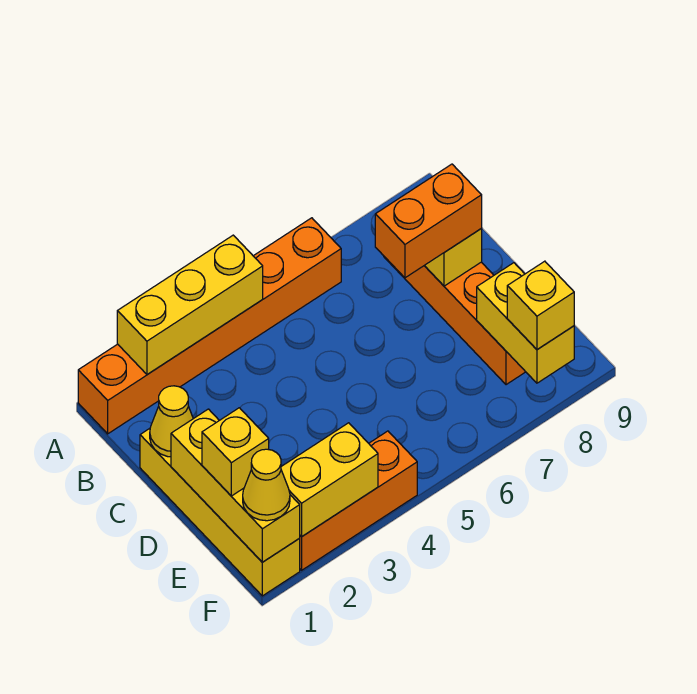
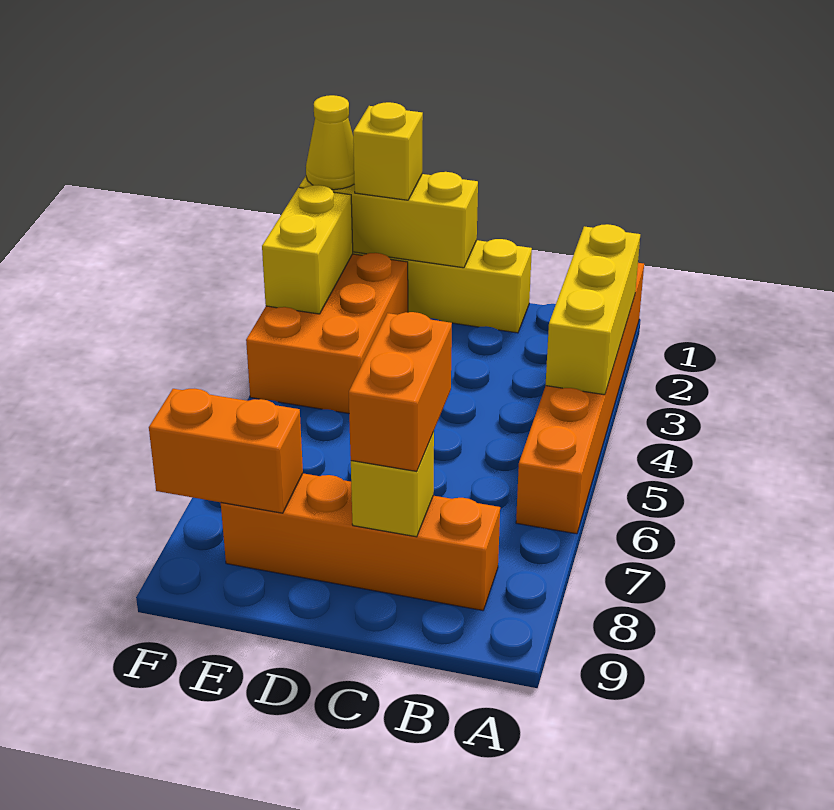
yellow cone C1 level 2 -> none
yellow brick E8:F8 level 2 -> orange brick E8:F8 level 2
orange brick F2:F4 level 1 -> orange brick E2:F4 level 1
yellow brick F8 level 3 -> none

